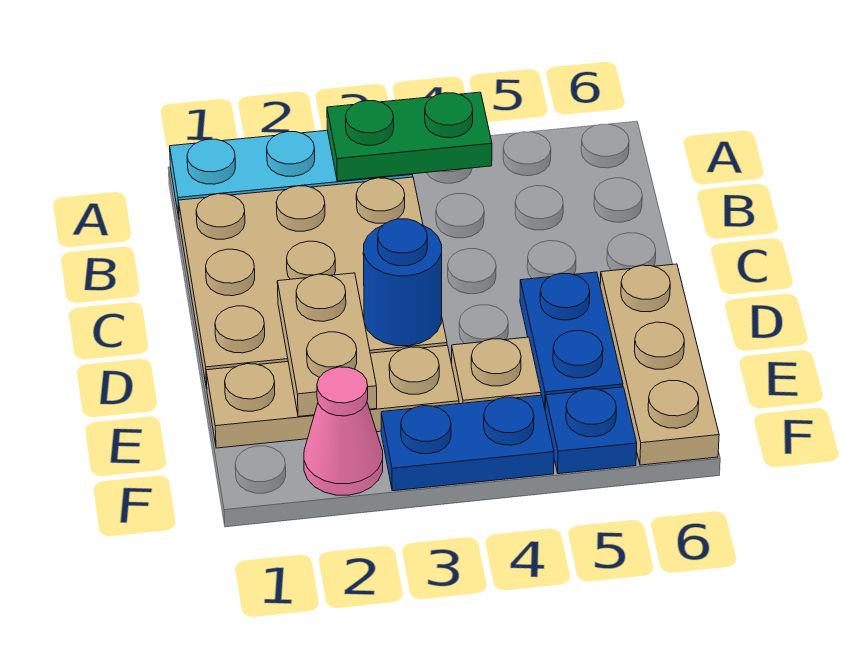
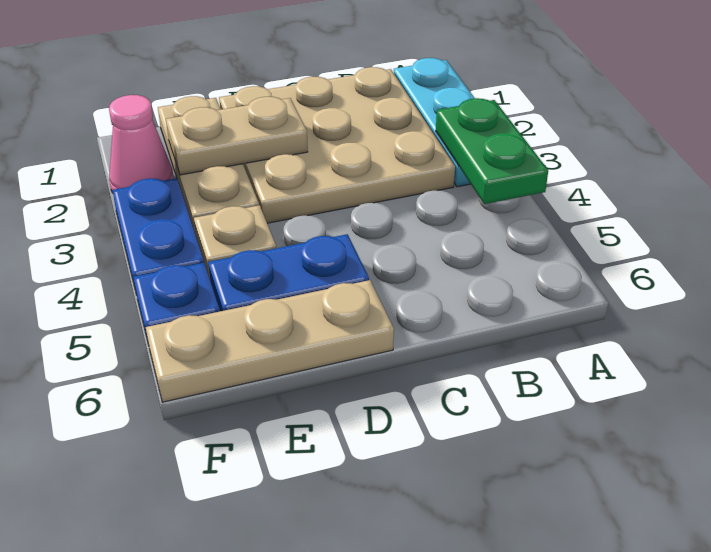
blue round brick D3 level 2 -> none

